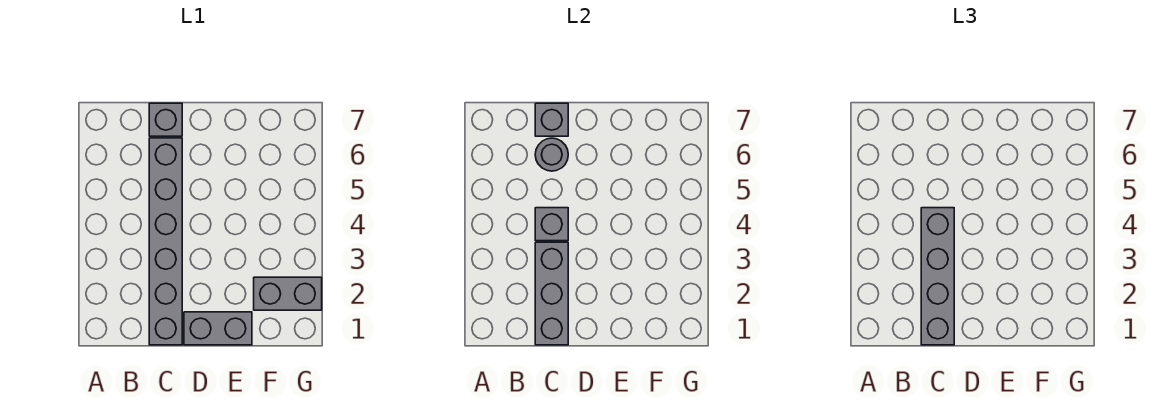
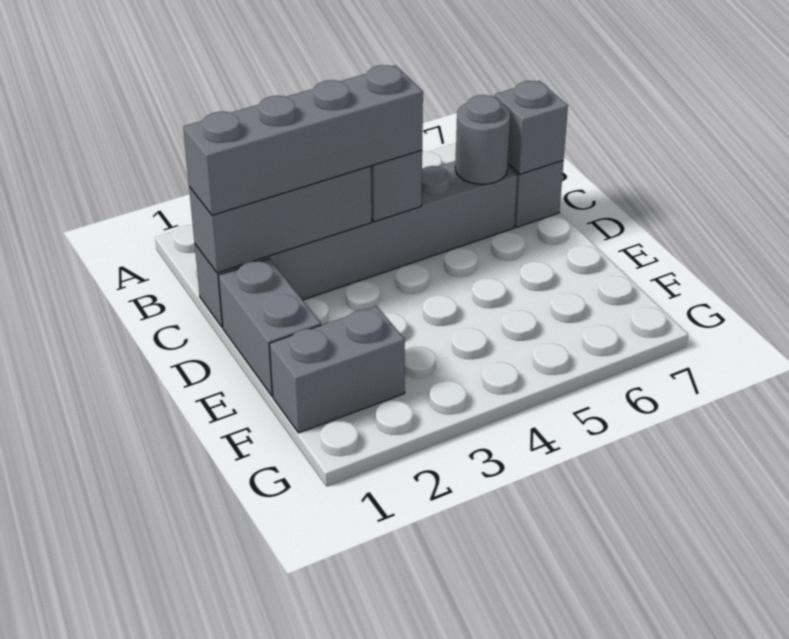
grey brick F2:G2 level 1 -> grey brick F1:F2 level 1

